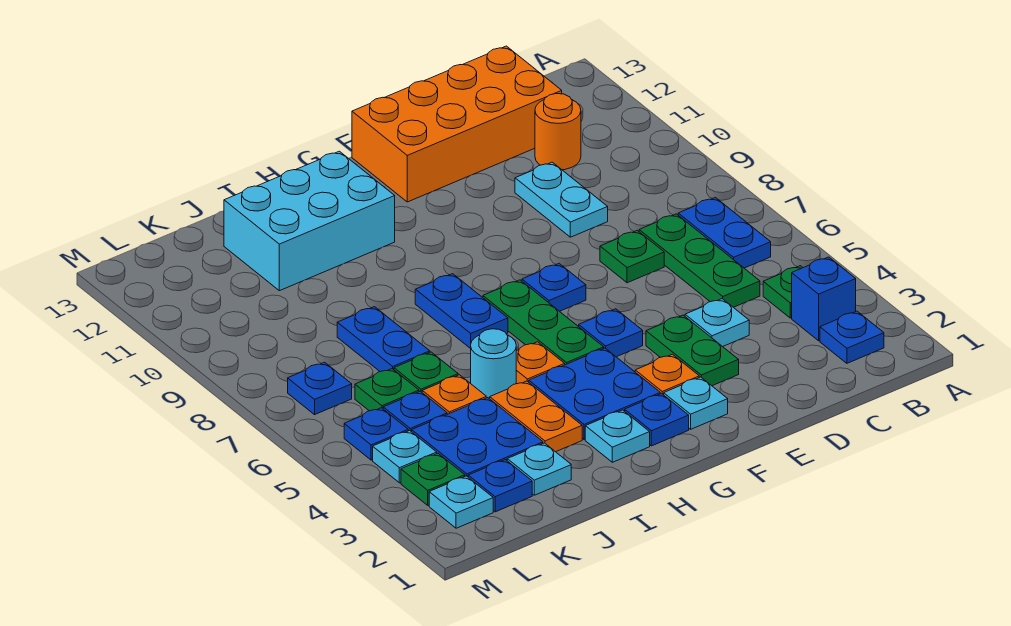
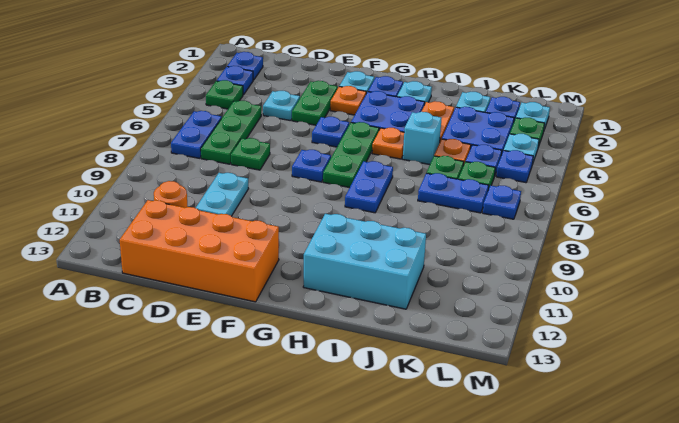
blue brick B3 level 1 -> blue plate B3 level 1
cyan round brick I5 level 1 -> cyan brick I5 level 1
blue plate J7:J8 level 1 -> blue plate J7:K7 level 1

